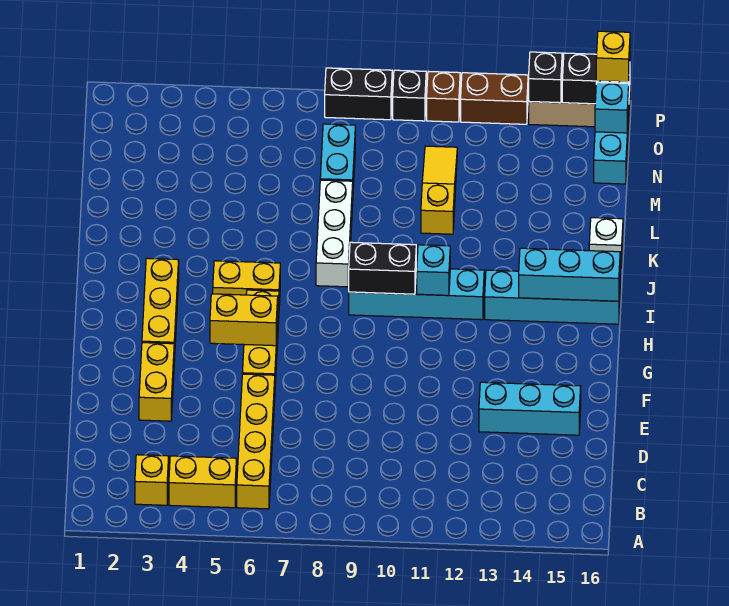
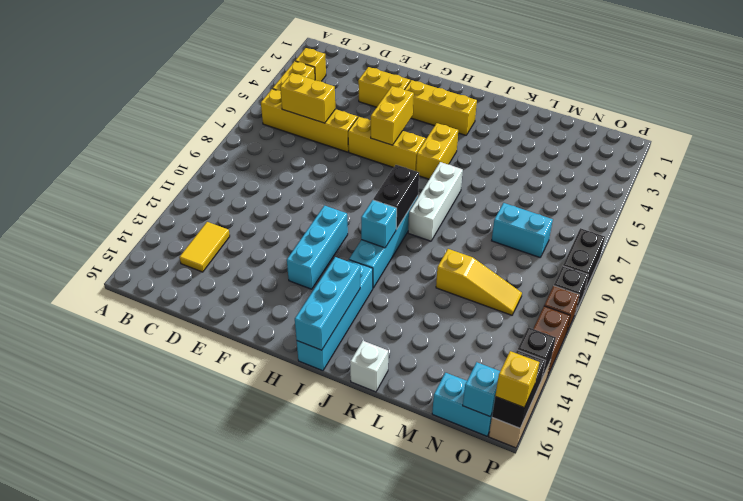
none -> yellow brick C6:D6 level 2
none -> yellow tile C13:C14 level 1
cyan brick E13:E15 level 1 -> cyan brick G11:G13 level 1
white brick J8:L8 level 1 -> white brick J7:J9 level 1

